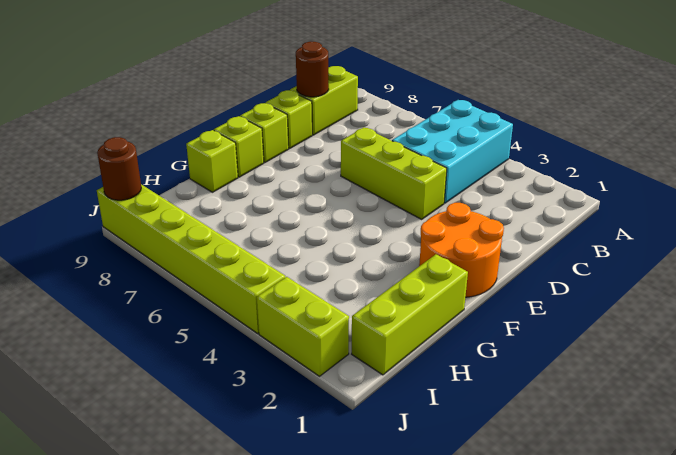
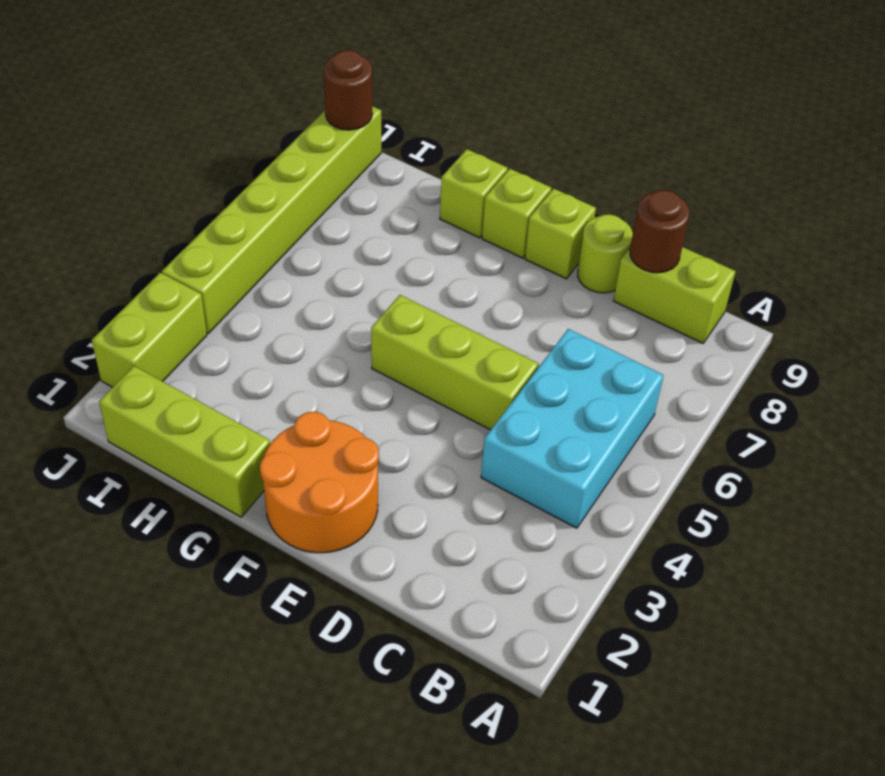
cyan brick A4:C5 level 1 -> cyan brick B4:C6 level 1
lime brick D4:D6 level 1 -> lime brick D5:F5 level 1
lime brick D9 level 1 -> lime round brick D9 level 1

